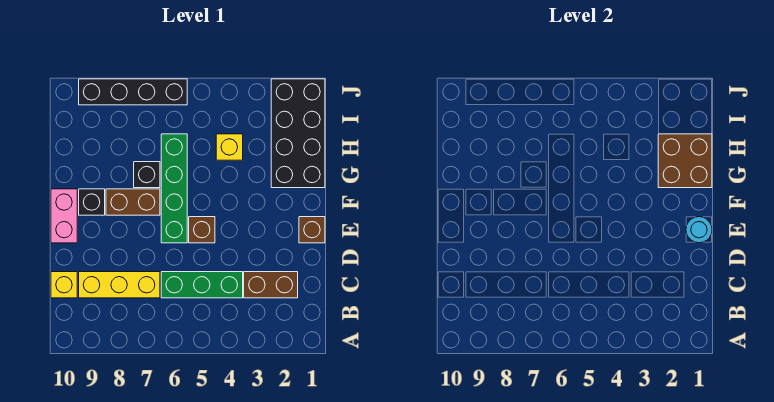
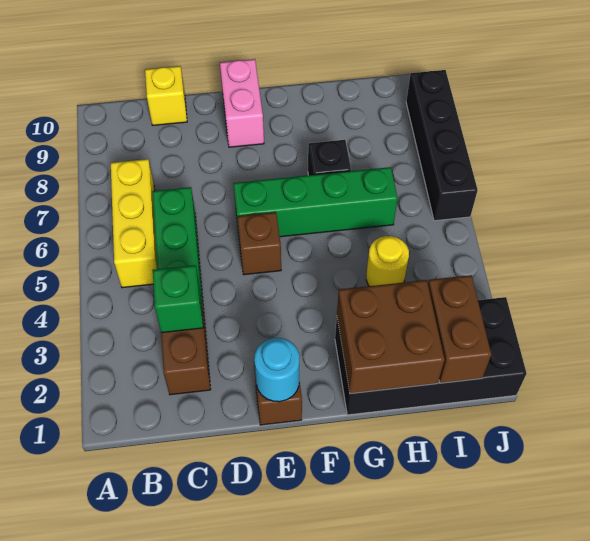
none -> green brick C3 level 2
yellow brick C7:C9 level 1 -> yellow brick B5:B7 level 1
pink brick E10:F10 level 1 -> pink brick E9:E10 level 1
brown brick F7:F8 level 1 -> brown brick I1:I2 level 2
black brick F9 level 1 -> none
yellow brick H4 level 1 -> yellow round brick H4 level 1

